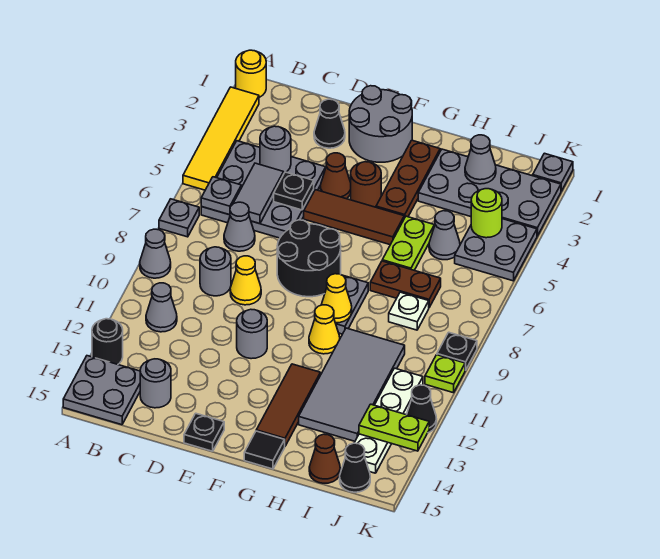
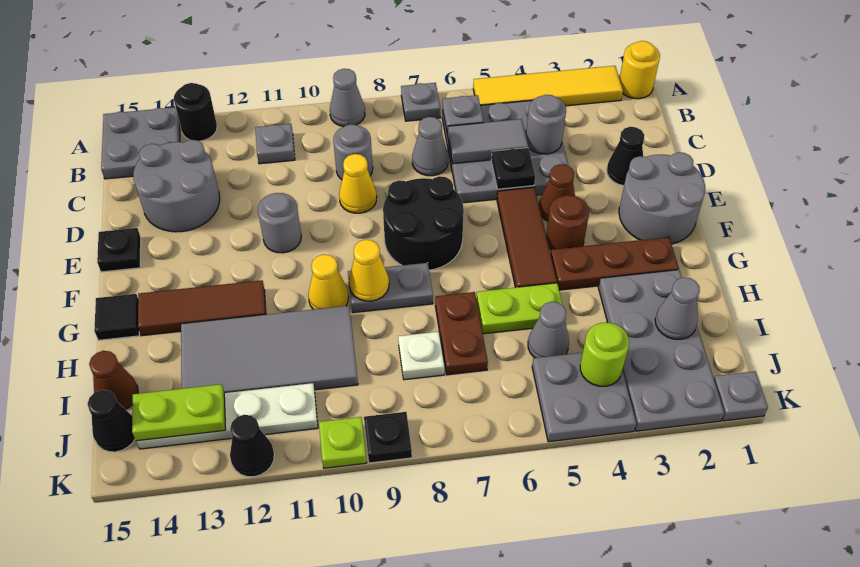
grey cone B11 level 1 -> grey plate B11 level 1
grey round brick C14 level 1 -> grey round brick C13:D14 level 1
lime plate J13:K13 level 2 -> lime plate J13:J14 level 2

